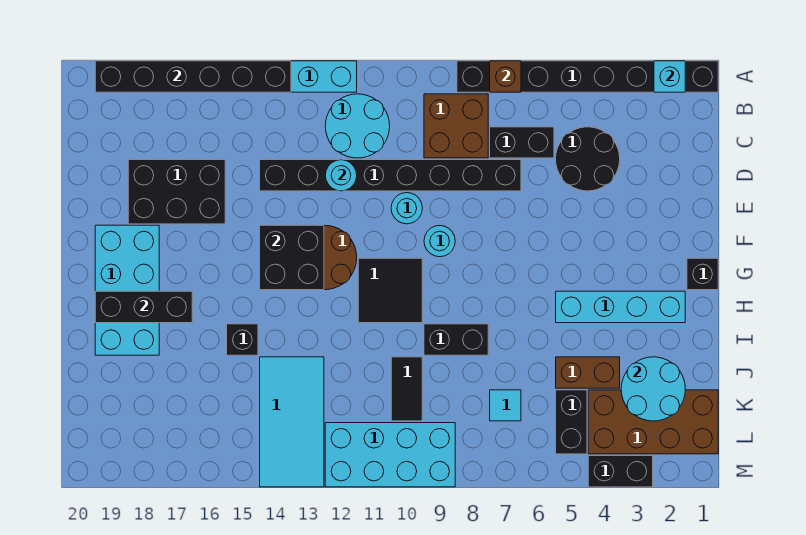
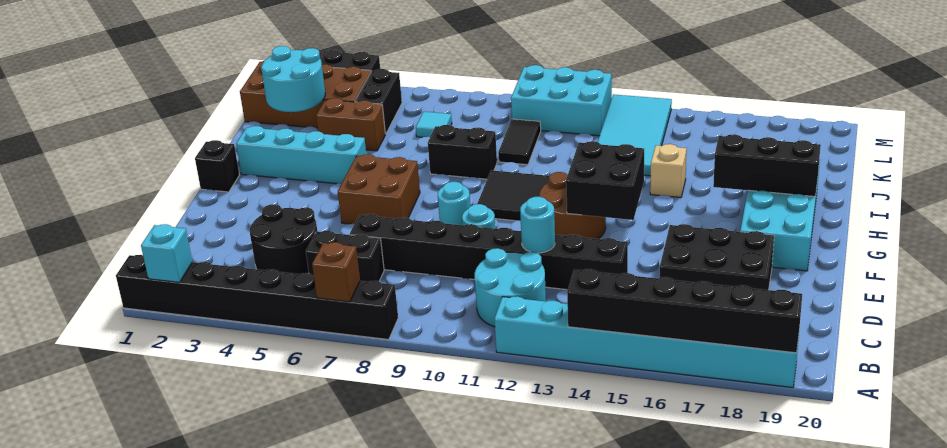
brown brick B8:C9 level 1 -> brown brick F6:G7 level 1
black brick I15 level 1 -> tan brick I15 level 1
cyan brick L9:M12 level 1 -> cyan brick L10:M12 level 1

